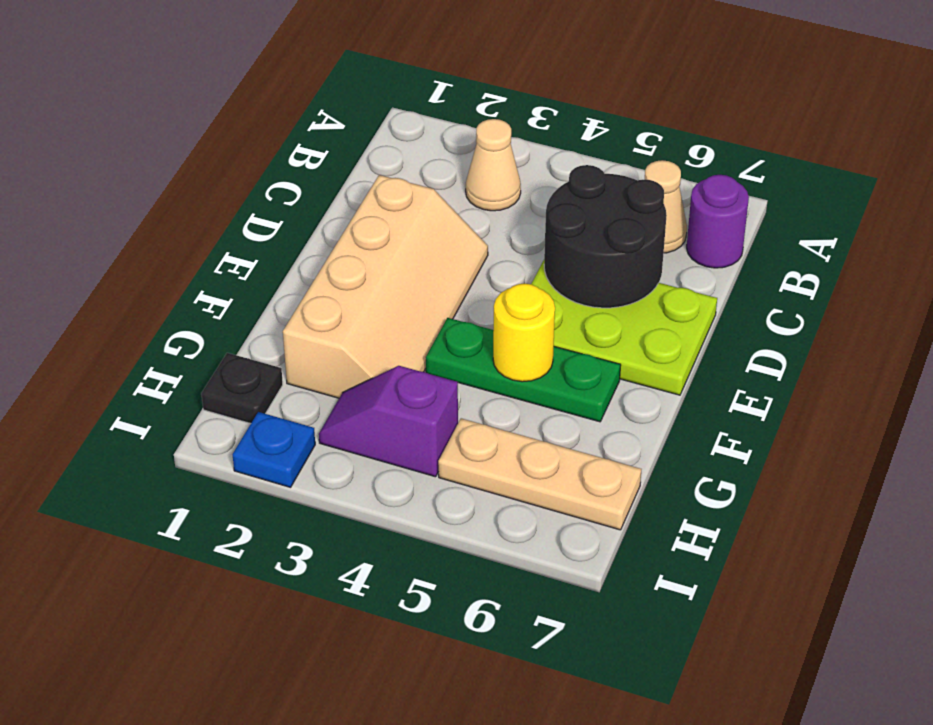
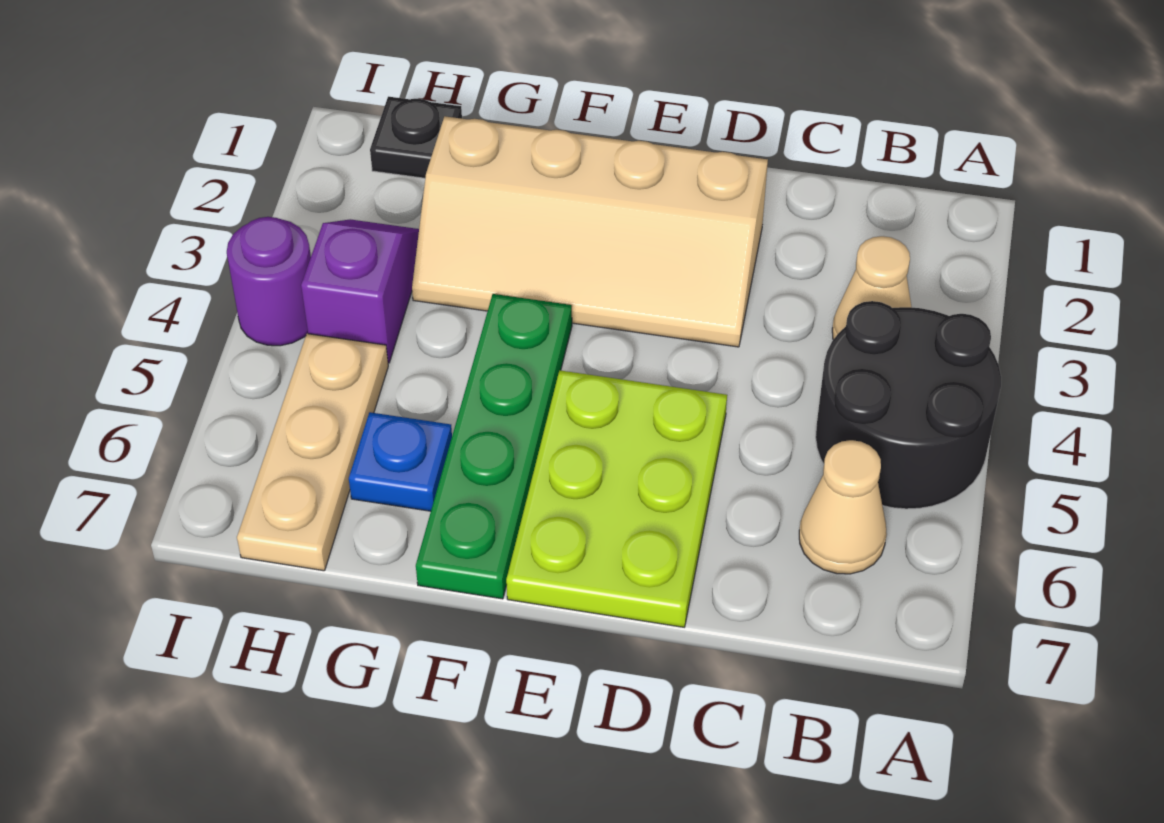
purple round brick B7 level 1 -> purple round brick I4 level 1
black round brick C5:D6 level 2 -> black round brick A4:B5 level 1
green plate F4:F6 level 1 -> green plate F4:F7 level 1
yellow round brick F5 level 2 -> none
blue plate I2 level 1 -> blue plate G6 level 1

